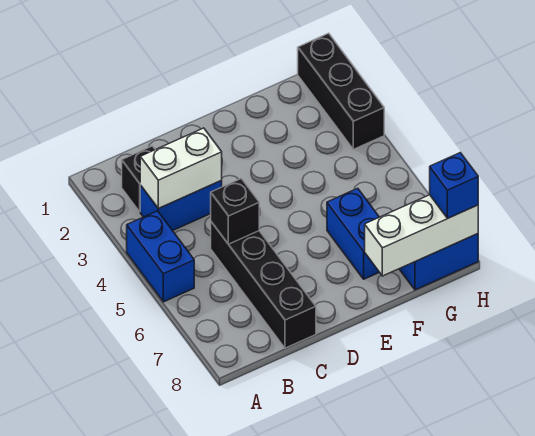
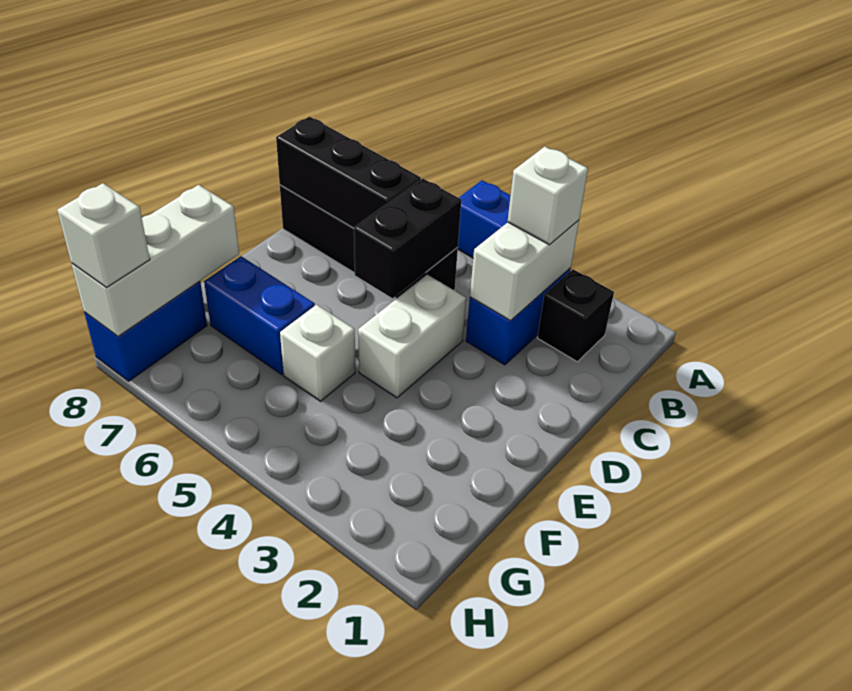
none -> white brick B3 level 3
black brick C5 level 2 -> black brick C5:D5 level 2
none -> white brick D4:E4 level 1
none -> white brick F5 level 1
black brick H1:H3 level 1 -> black brick C6:C8 level 2
blue brick H8 level 3 -> white brick H8 level 3

